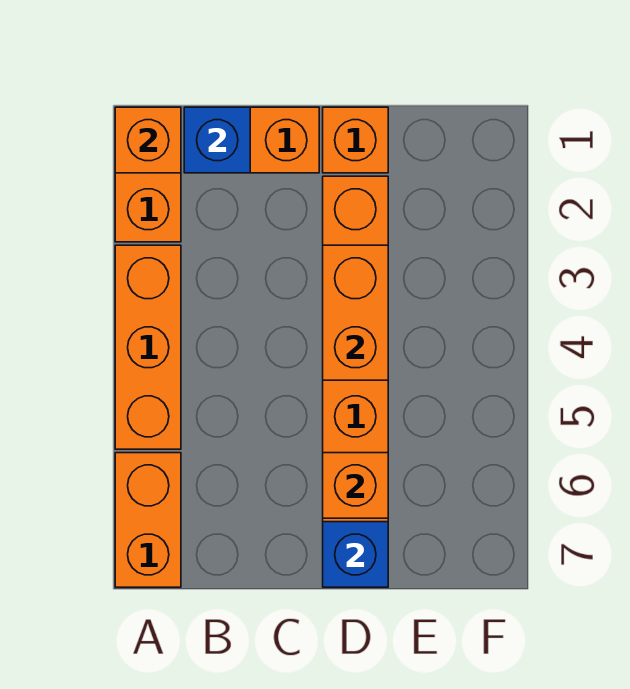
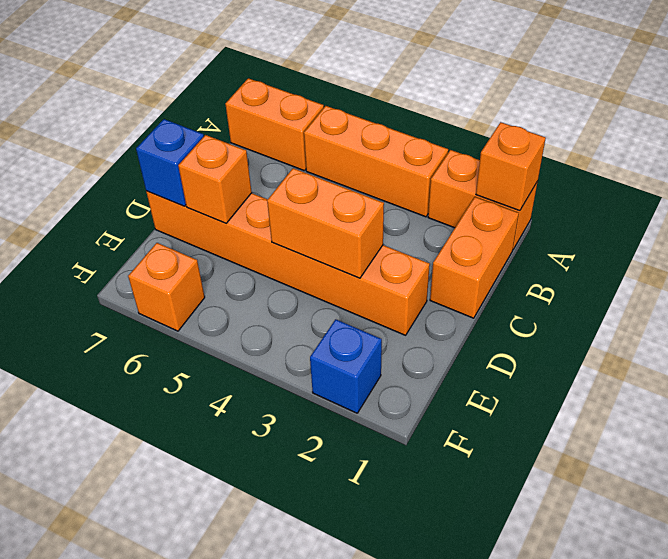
blue brick B1 level 2 -> blue brick F2 level 1
orange brick D1 level 1 -> orange brick F6 level 1

